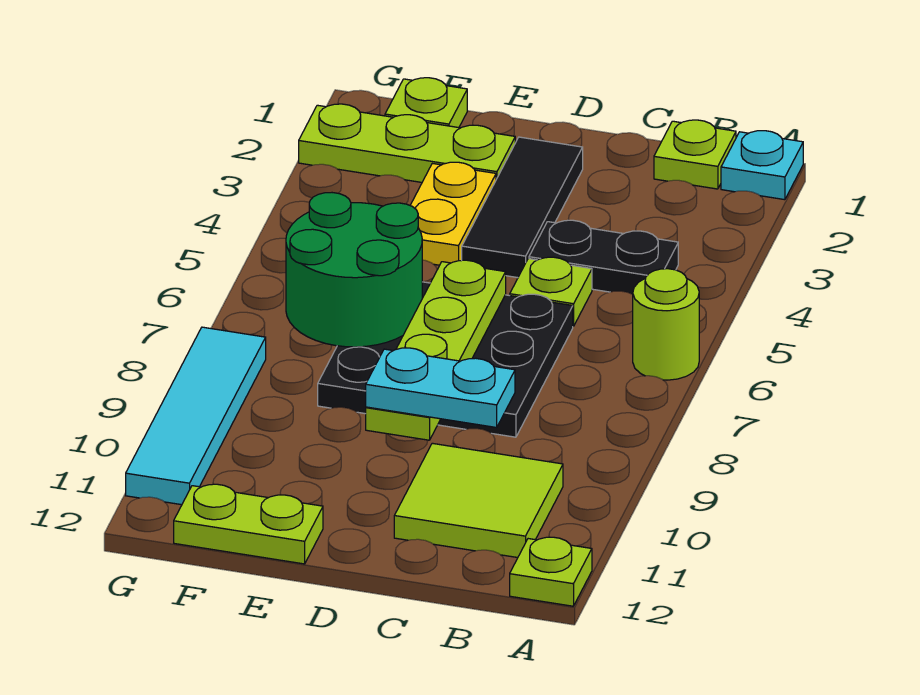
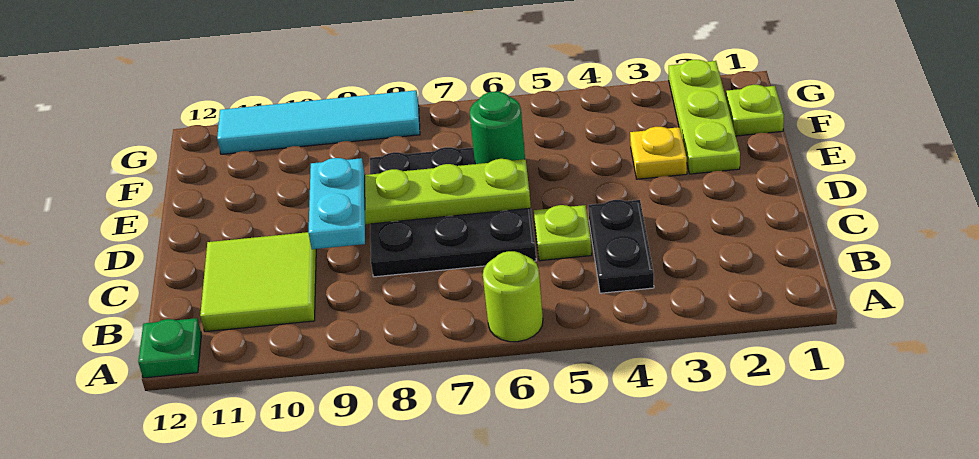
cyan plate A1 level 1 -> none
lime plate A12 level 1 -> green plate A12 level 1
lime plate B1 level 1 -> none
black tile D2:D4 level 1 -> none
yellow plate E3:E4 level 1 -> yellow plate E3 level 1
green round brick E6:F7 level 2 -> green round brick E6 level 2
lime plate E12:F12 level 1 -> none

